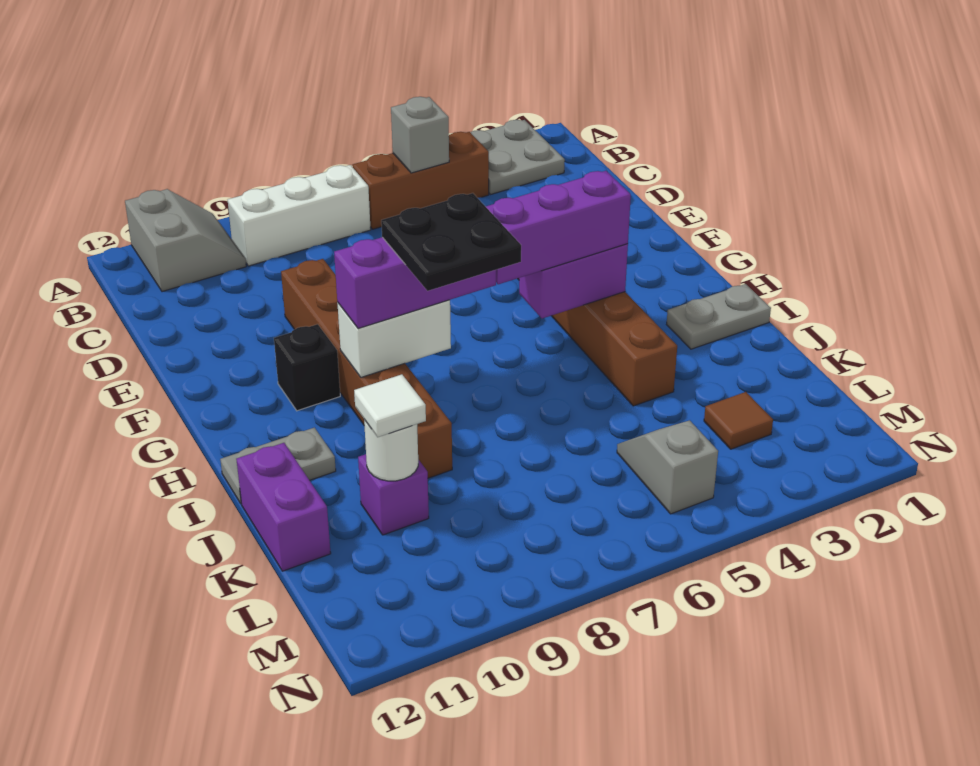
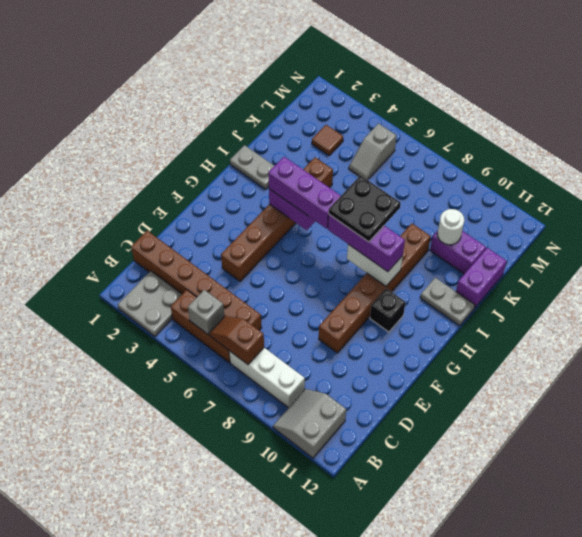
none -> brown slope B6:B7 level 2 top 7
none -> brown brick C1:C6 level 1
purple brick K10 level 1 -> purple brick K10:K11 level 1
white tile K10 level 3 -> none

